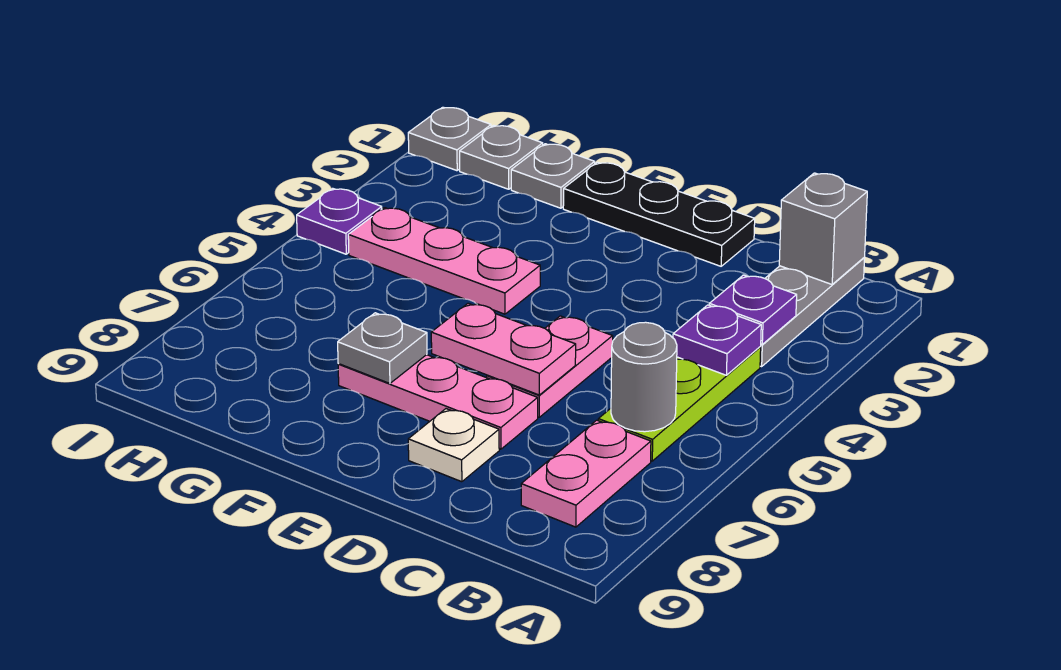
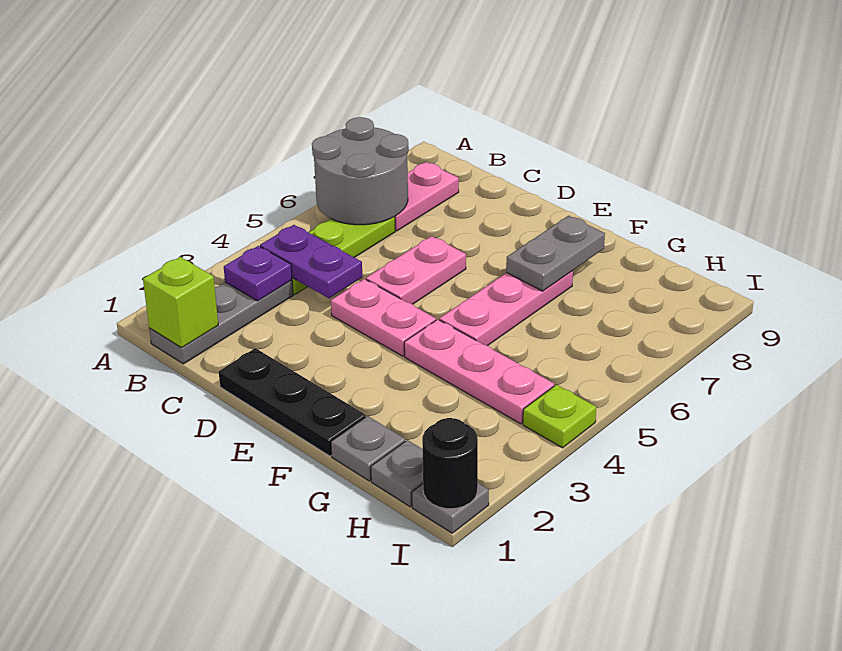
grey brick B1 level 2 -> lime brick B1 level 2
purple plate B4 level 2 -> purple plate B4:C4 level 2
grey round brick B6 level 2 -> grey round brick A6:B7 level 2
pink plate D6:E6 level 2 -> pink plate D4:E4 level 1
pink plate D7:F7 level 1 -> pink plate F5:F7 level 1
white plate D8 level 1 -> none
grey plate F7 level 2 -> grey plate F7:F8 level 2
none -> black round brick I1 level 2
purple plate I4 level 1 -> lime plate I4 level 1

